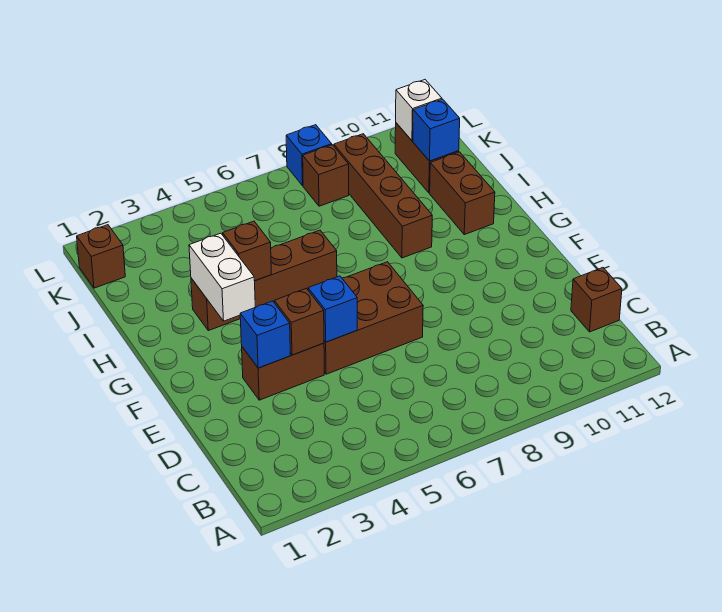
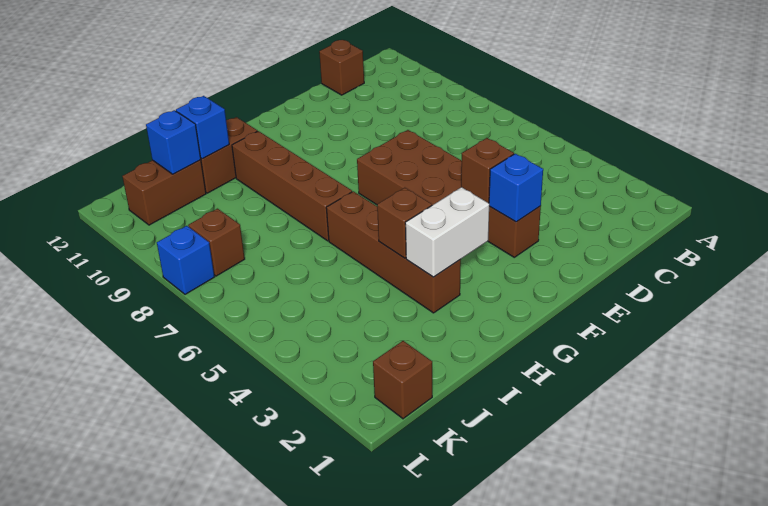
blue brick E5 level 2 -> blue brick I11 level 2
brown brick H9:K9 level 1 -> brown brick H7:H10 level 1
white brick K11 level 2 -> none

